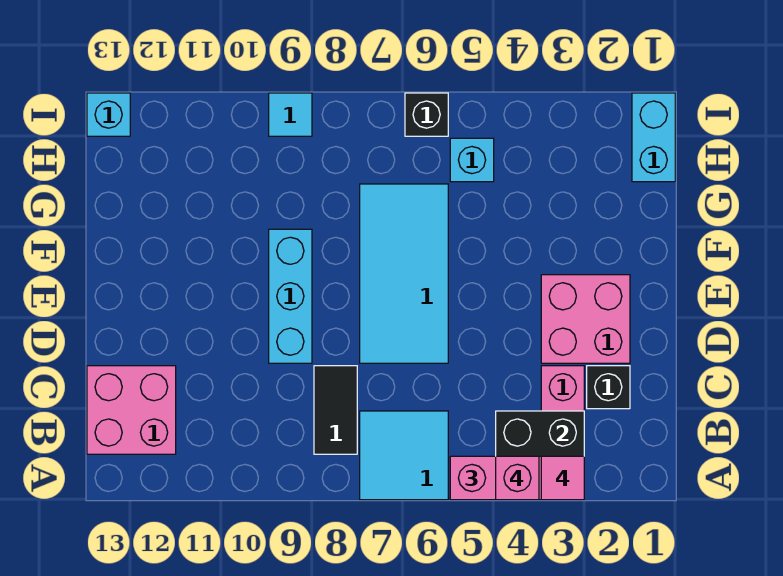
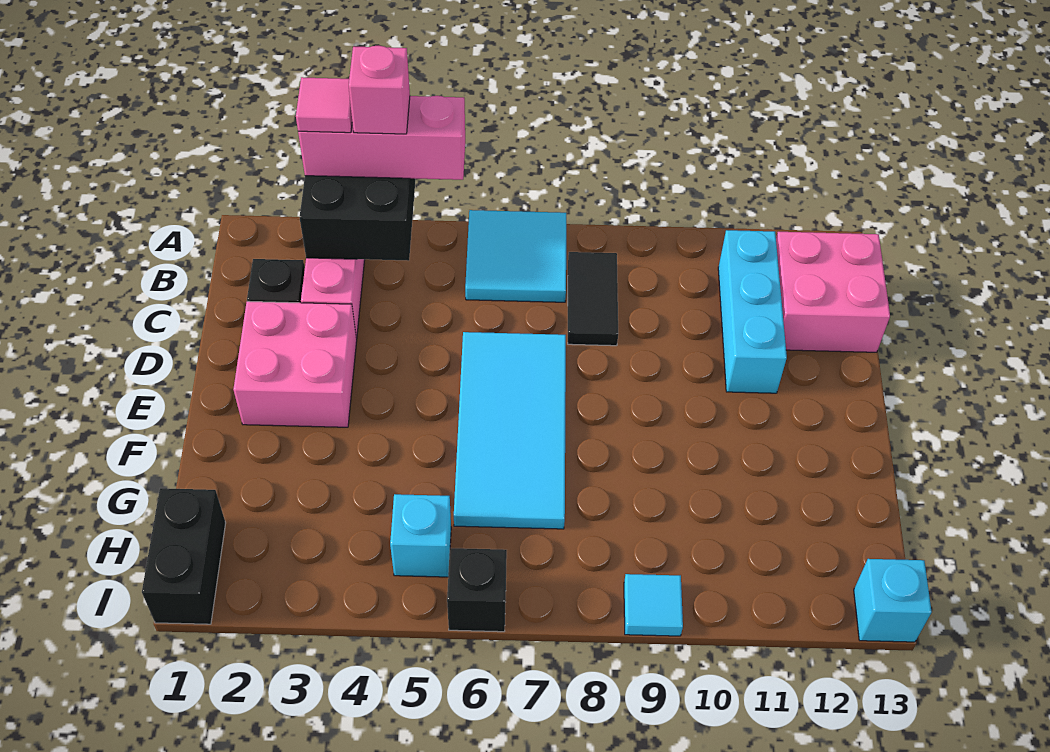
cyan brick D9:F9 level 1 -> cyan brick B11:D11 level 1
cyan brick H1:I1 level 1 -> black brick H1:I1 level 1

